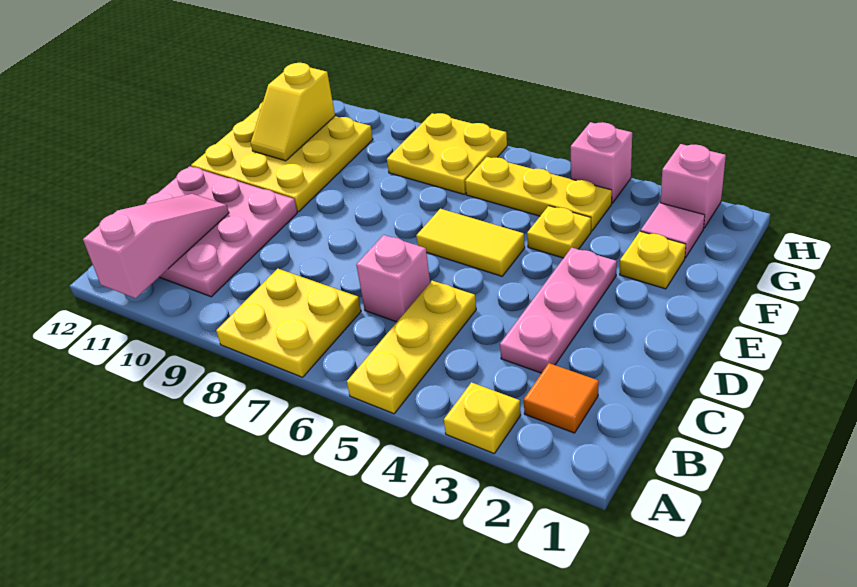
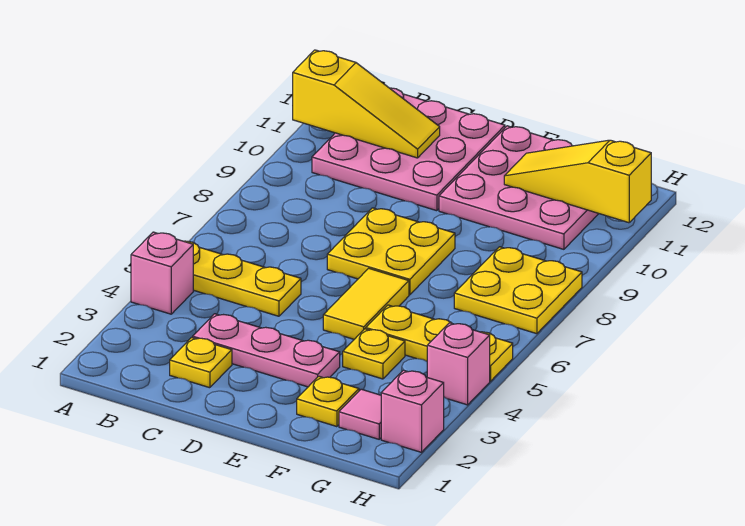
yellow plate A3 level 1 -> yellow plate C2 level 1
yellow plate A7:B8 level 1 -> yellow plate D7:E8 level 1
pink slope A11:C11 level 2 top A -> yellow slope A11:C11 level 2 top A
orange tile B2 level 1 -> none
pink brick C6 level 1 -> pink brick A4 level 1
yellow plate E10:G12 level 1 -> pink plate E10:G12 level 1
yellow slope F11:G11 level 2 top G -> yellow slope F11:H11 level 2 top H
yellow plate G4:G6 level 1 -> yellow plate F5:H5 level 1

